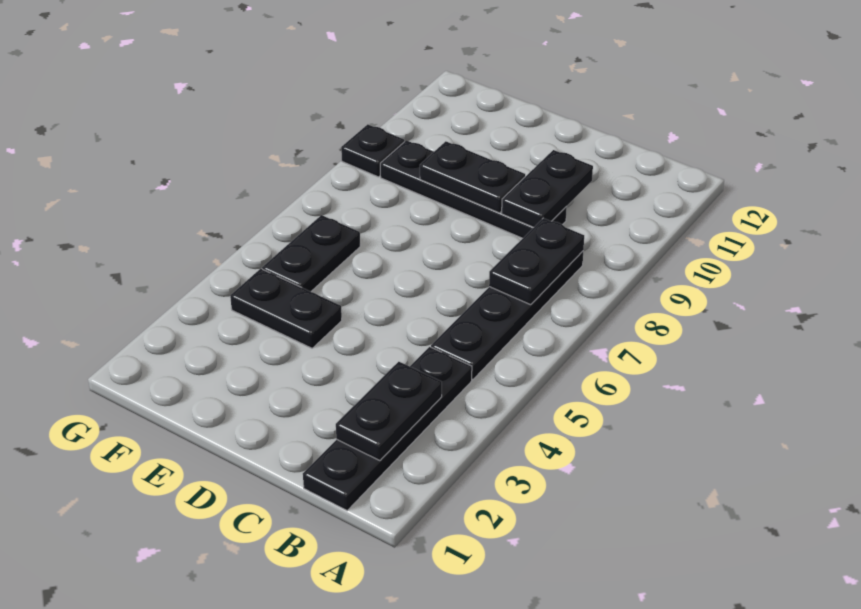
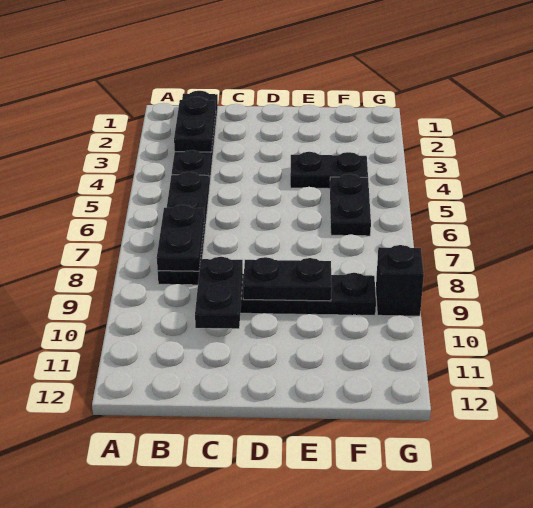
black plate G9 level 1 -> black brick G9 level 1

